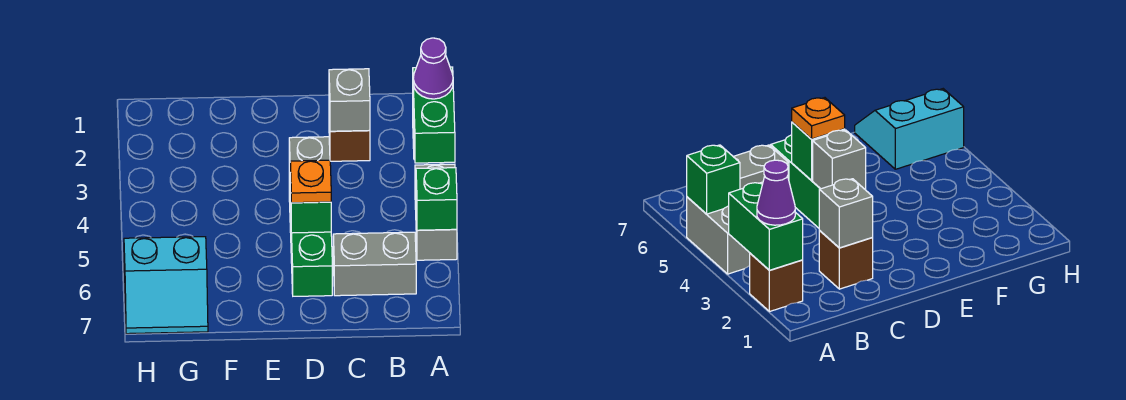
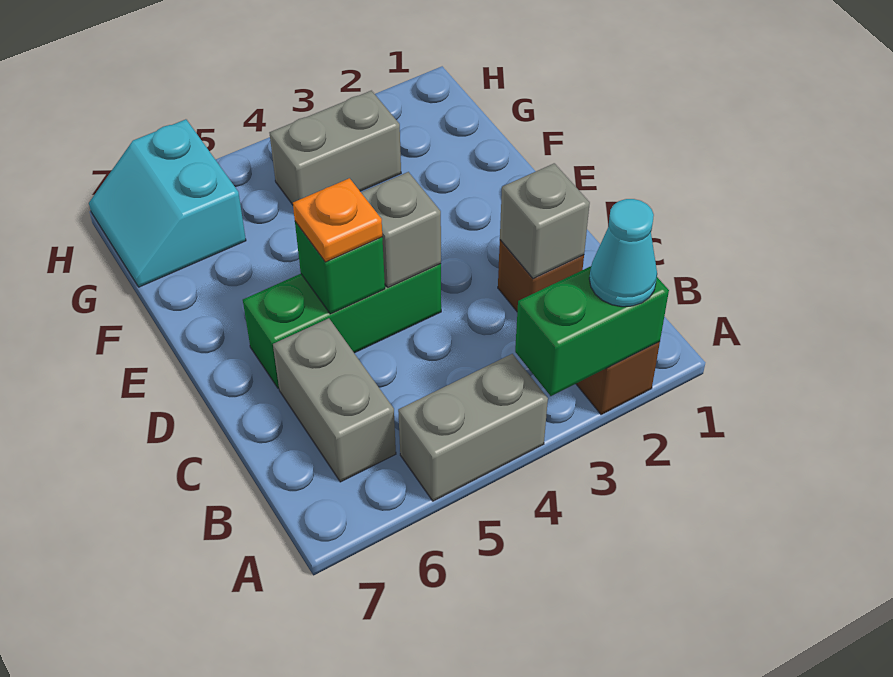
purple cone A2 level 3 -> cyan cone A2 level 3
green brick A5 level 2 -> none
none -> grey brick G3:G4 level 1

